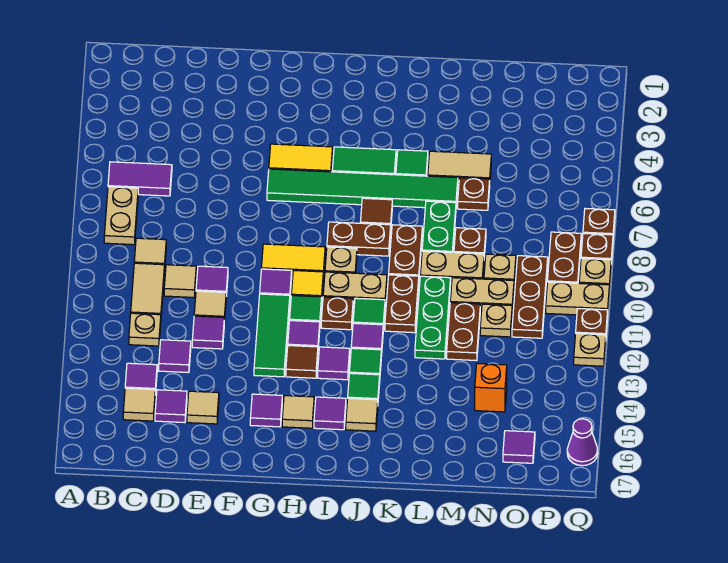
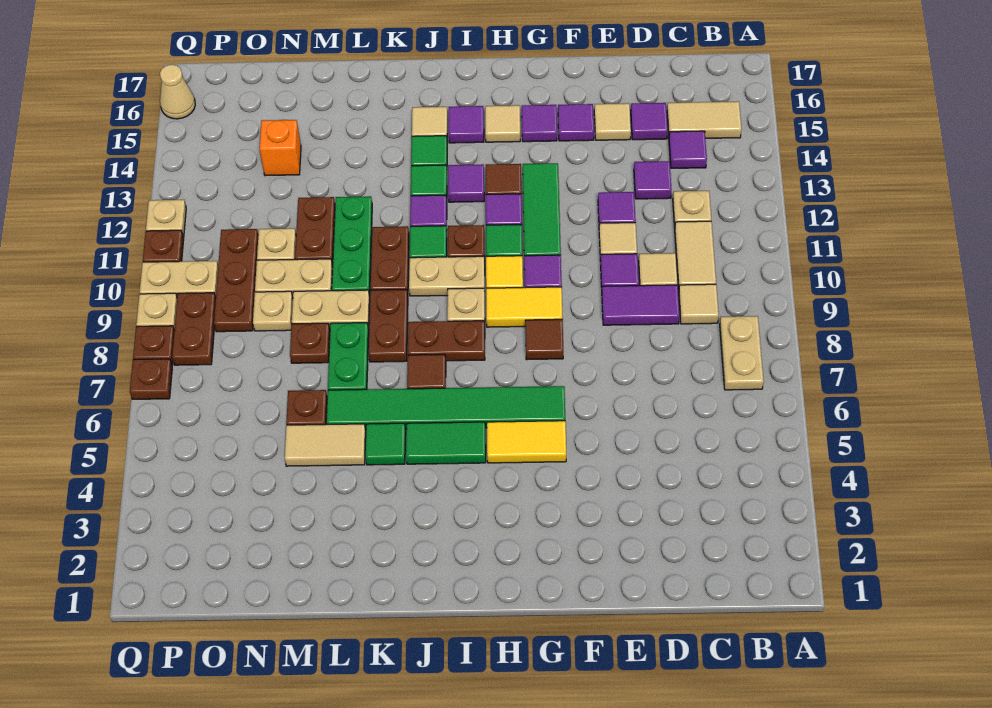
purple tile B6:C6 level 1 -> purple tile D9:E9 level 1
tan tile C15 level 1 -> tan tile B15:C15 level 1
none -> brown tile G8 level 1
purple tile O16 level 1 -> purple tile F15 level 1
purple cone Q16 level 1 -> tan cone Q16 level 1

